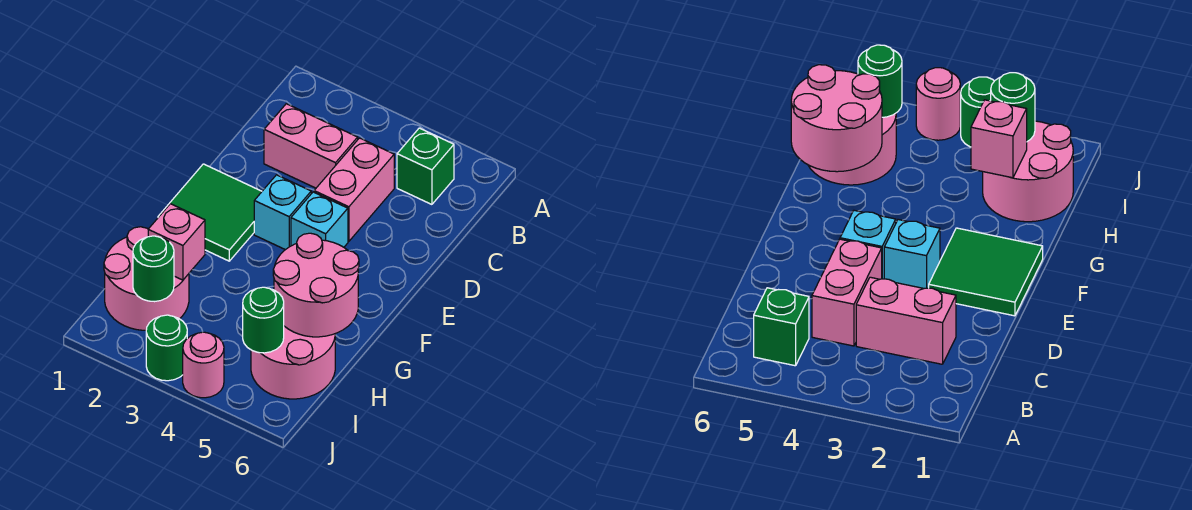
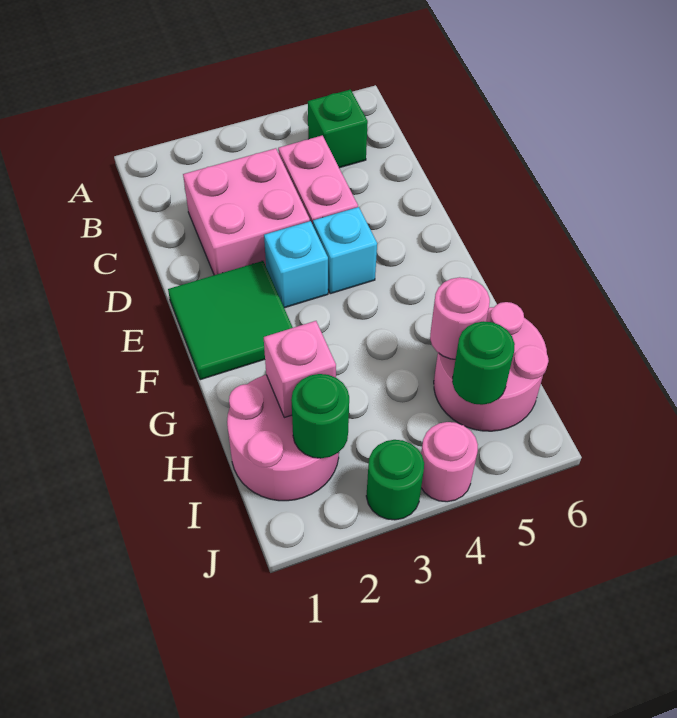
pink brick C2:C3 level 1 -> pink brick C2:D3 level 1
pink round brick G5:H6 level 2 -> pink round brick H5 level 2

